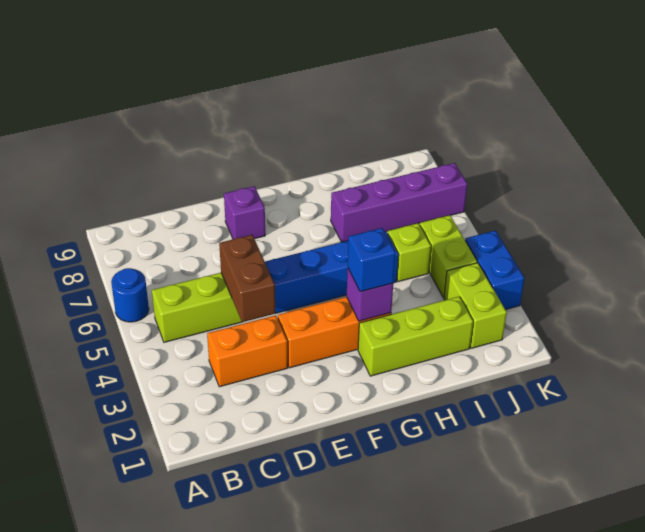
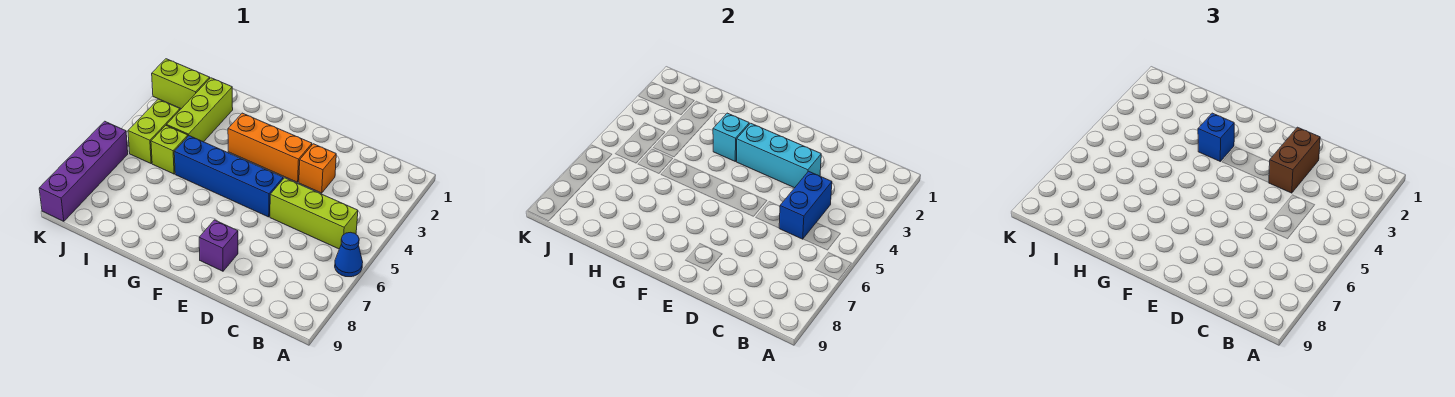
blue round brick A6 level 1 -> blue cone A6 level 1
orange brick C3:D3 level 1 -> orange brick D3 level 1
none -> cyan brick D3:F3 level 2
brown brick D4:D5 level 2 -> brown brick D2:D3 level 3
lime brick G2:I2 level 1 -> lime brick I2:I4 level 1
purple brick G3 level 2 -> cyan brick G3 level 2
purple brick H7:K7 level 1 -> purple brick K6:K9 level 1
lime brick J2:J3 level 1 -> lime brick J2:K2 level 1
blue brick K3:K4 level 1 -> blue brick C4:C5 level 2

